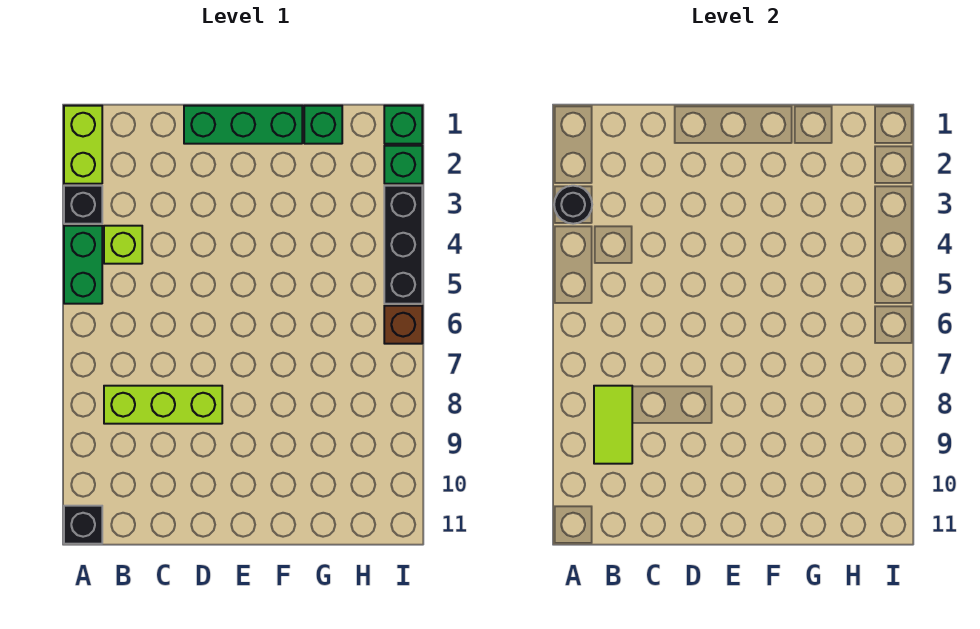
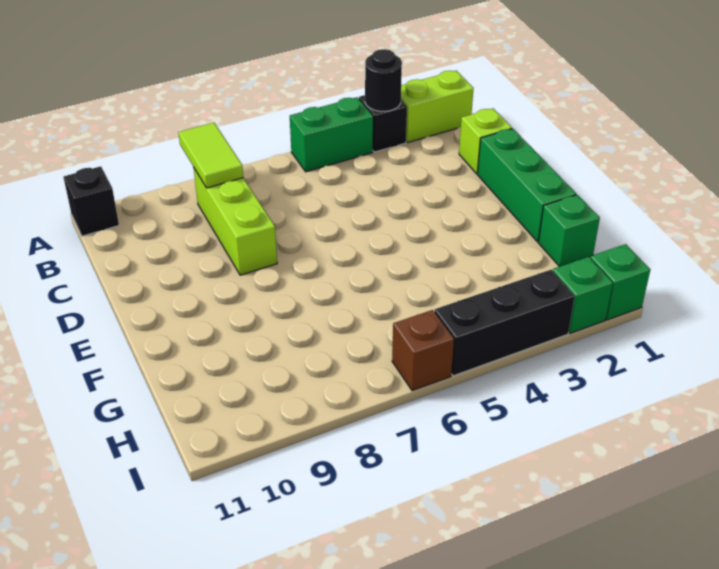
lime brick B4 level 1 -> lime brick C1 level 1
lime tile B8:B9 level 2 -> lime tile A8:B8 level 2

